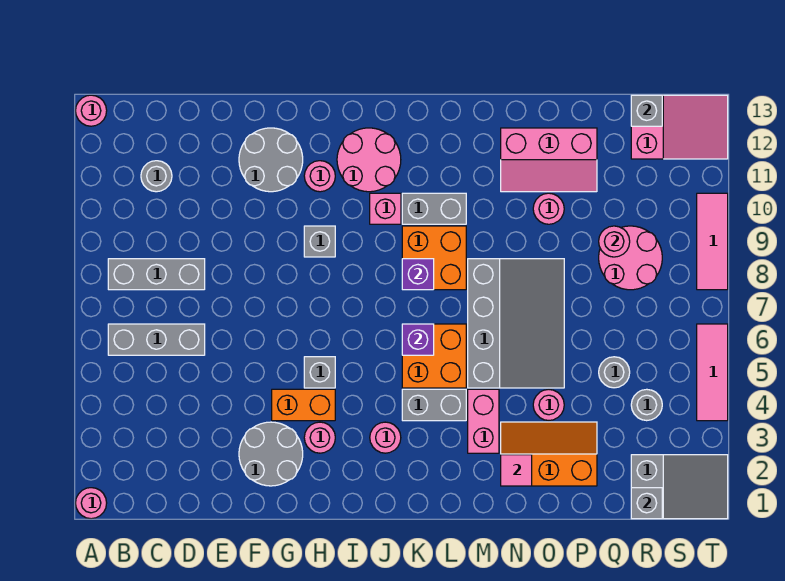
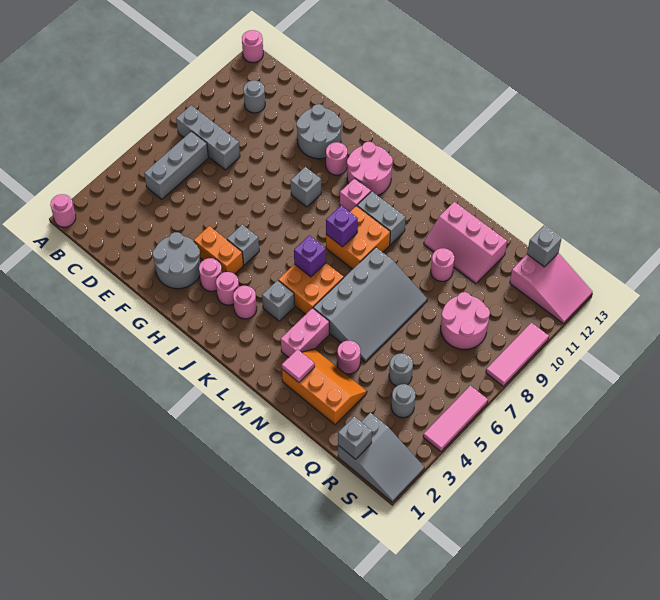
grey brick B6:D6 level 1 -> grey brick C5:C7 level 1
grey brick K4:L4 level 1 -> grey brick K4 level 1
pink round brick Q9 level 2 -> pink round brick I3 level 1

